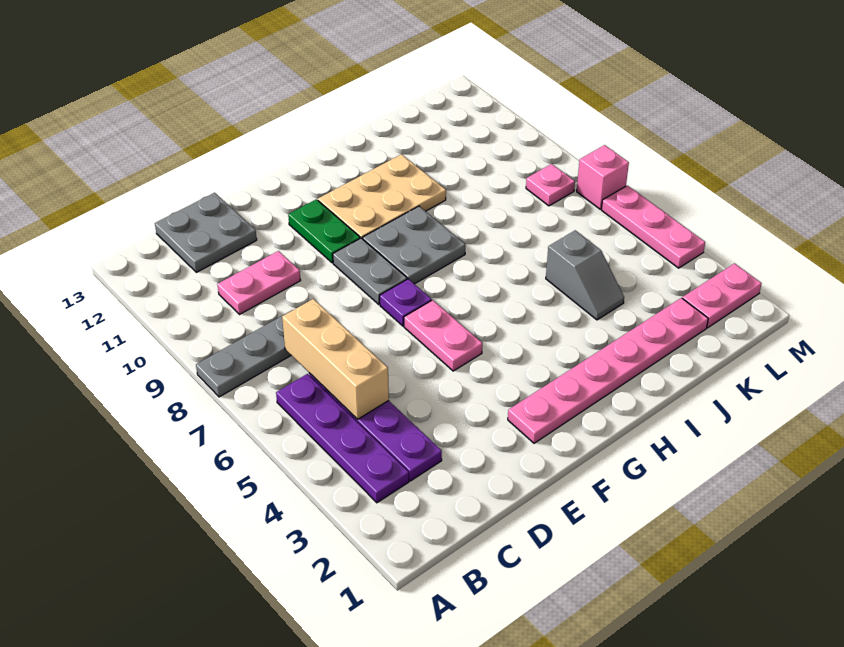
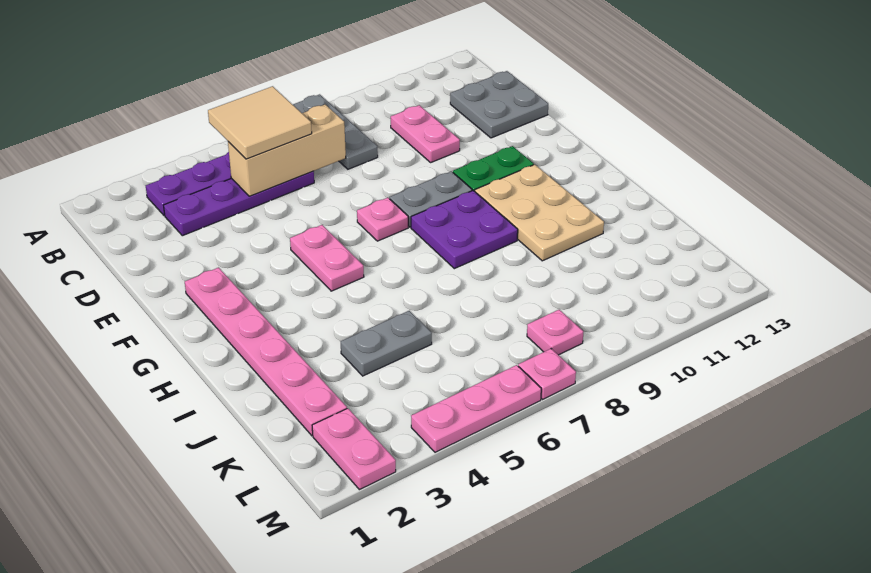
none -> tan tile B5:C6 level 3
pink plate F5:F6 level 1 -> pink plate F5:G5 level 1
purple plate F7 level 1 -> pink plate F7 level 1
grey plate G8:H9 level 1 -> purple plate G8:H9 level 1
grey slope J4:J5 level 1 top 5 -> grey plate J4:J5 level 1
pink brick M7 level 1 -> pink plate M7 level 1

